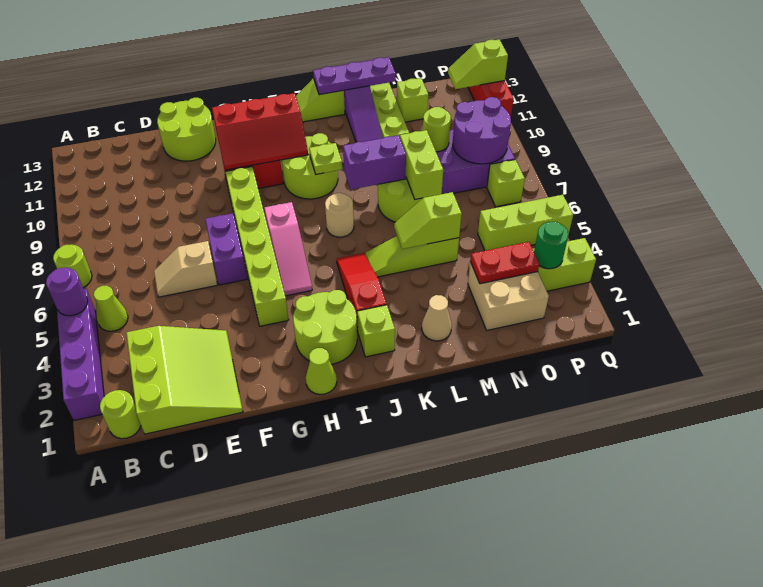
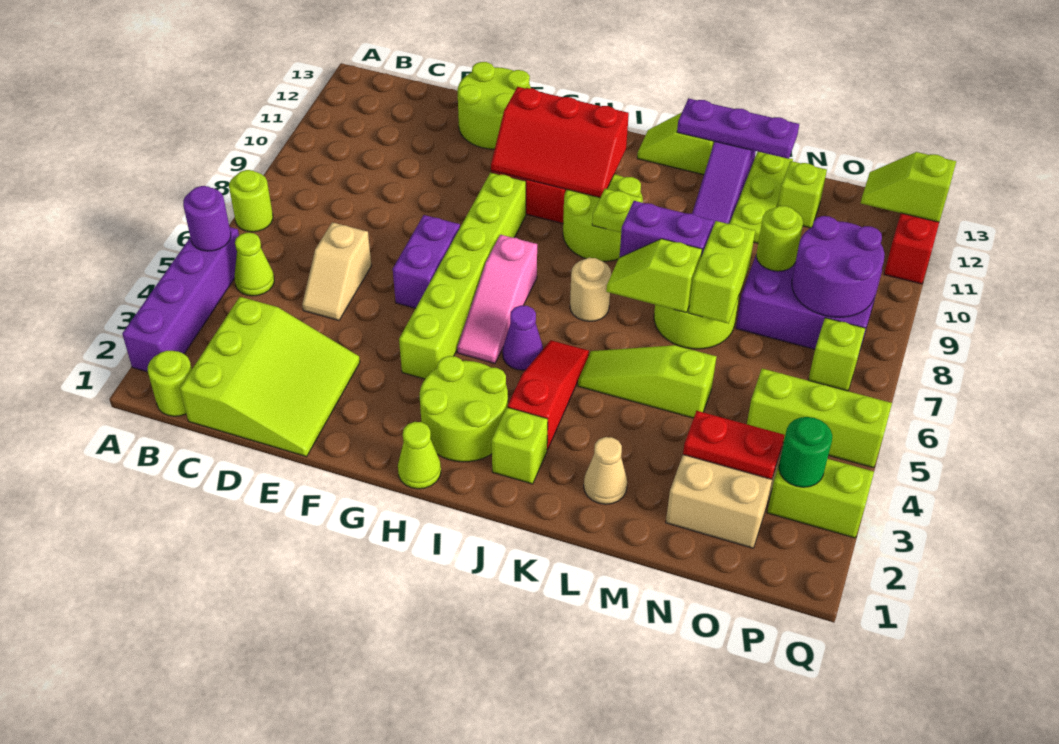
tan slope D6:E6 level 1 top E -> tan slope D5:D6 level 1 top 6
none -> purple cone I5 level 1
lime slope L5:M5 level 2 top M -> lime slope K7:L7 level 2 top L

